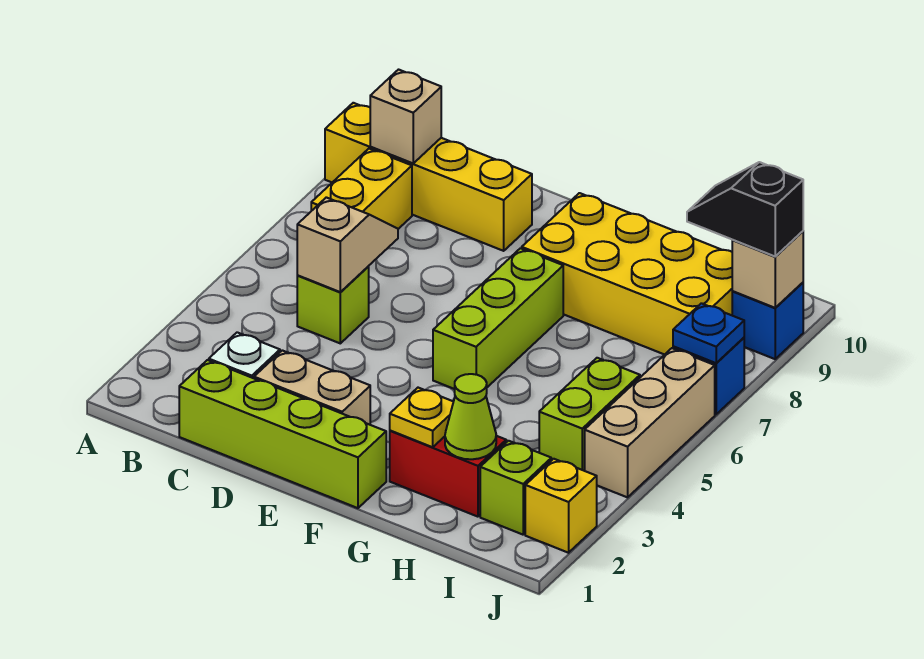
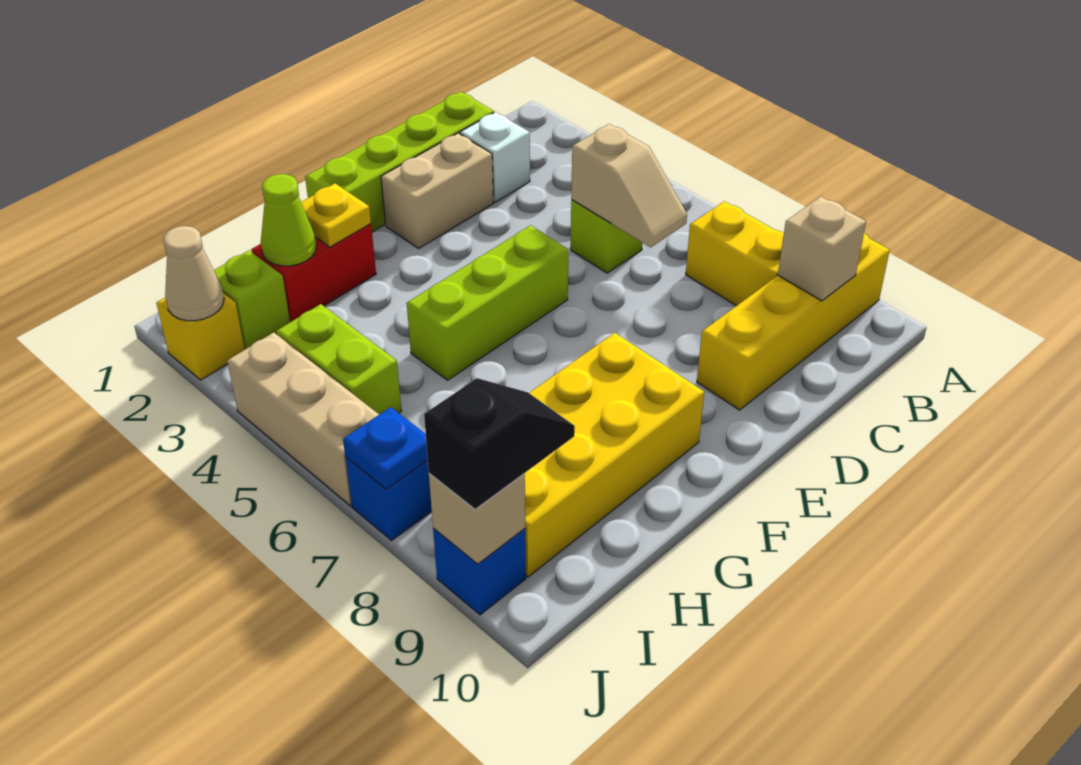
lime brick F5:F7 level 1 -> lime brick E5:G5 level 1
none -> tan cone J2 level 2

